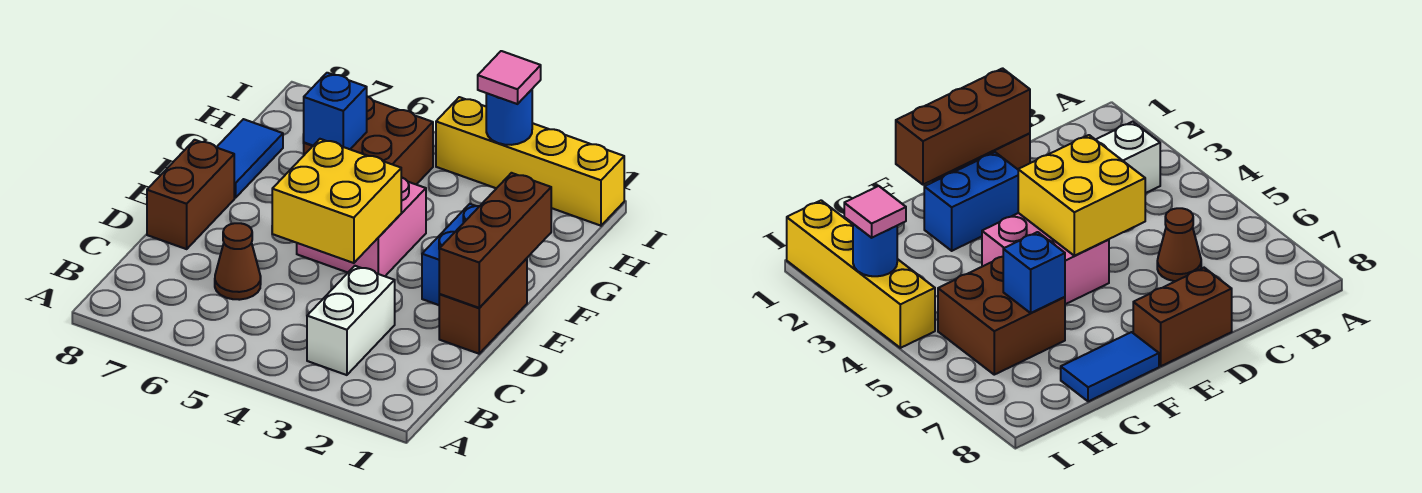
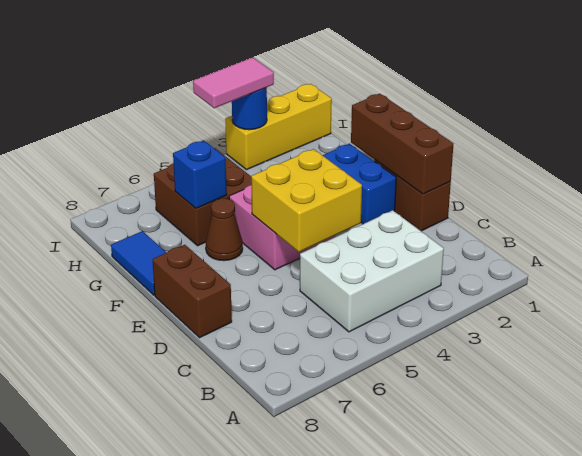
white brick B3:C3 level 1 -> white brick B3:C5 level 1
brown cone C6 level 1 -> brown cone F6 level 1
yellow brick I1:I4 level 1 -> yellow brick I1:I3 level 1
pink tile I3 level 3 -> pink tile I3:I4 level 3

